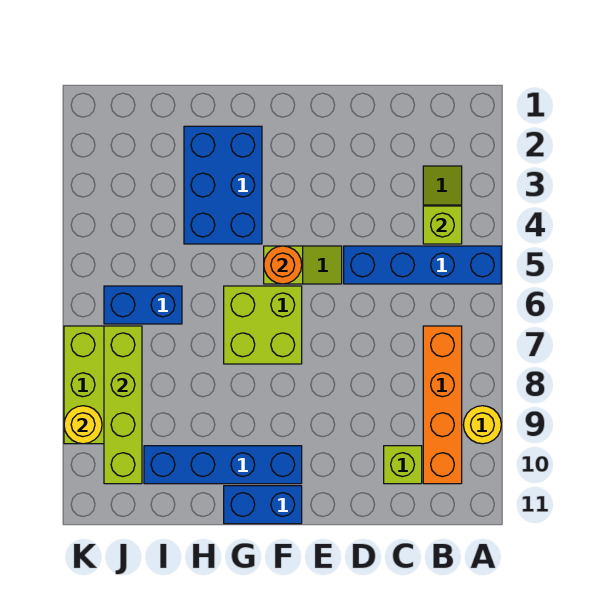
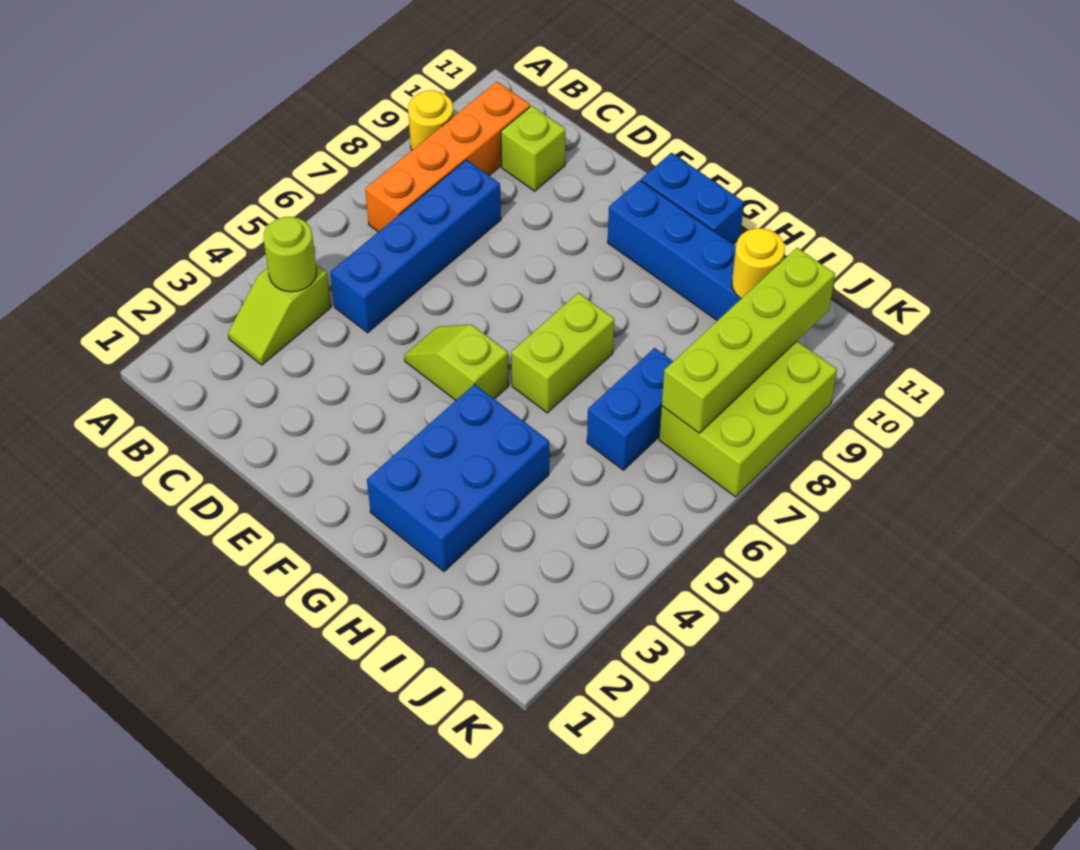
blue brick A5:D5 level 1 -> blue brick C5:C8 level 1
lime brick B4 level 2 -> lime round brick B4 level 2
orange round brick F5 level 2 -> none
lime brick F6:G7 level 1 -> lime brick G6:G7 level 1
blue brick I6:J6 level 1 -> blue brick I6:I7 level 1
yellow round brick K9 level 2 -> yellow round brick I10 level 2

